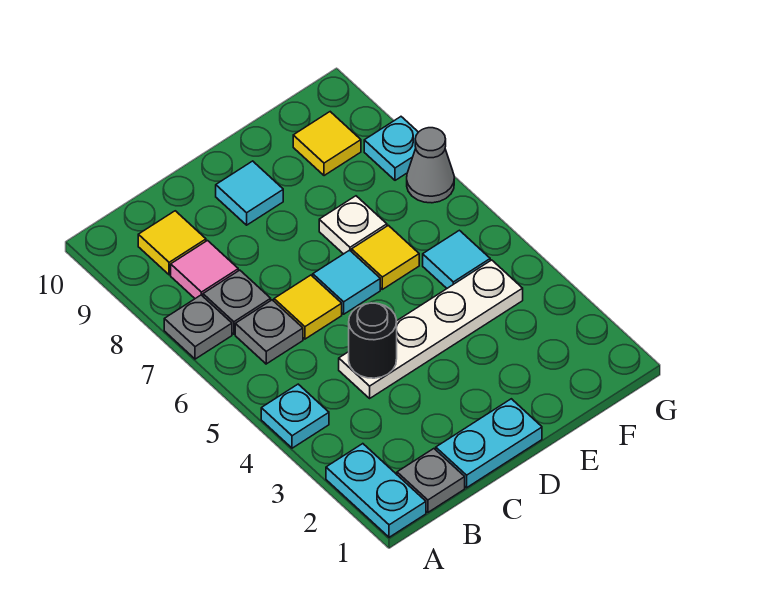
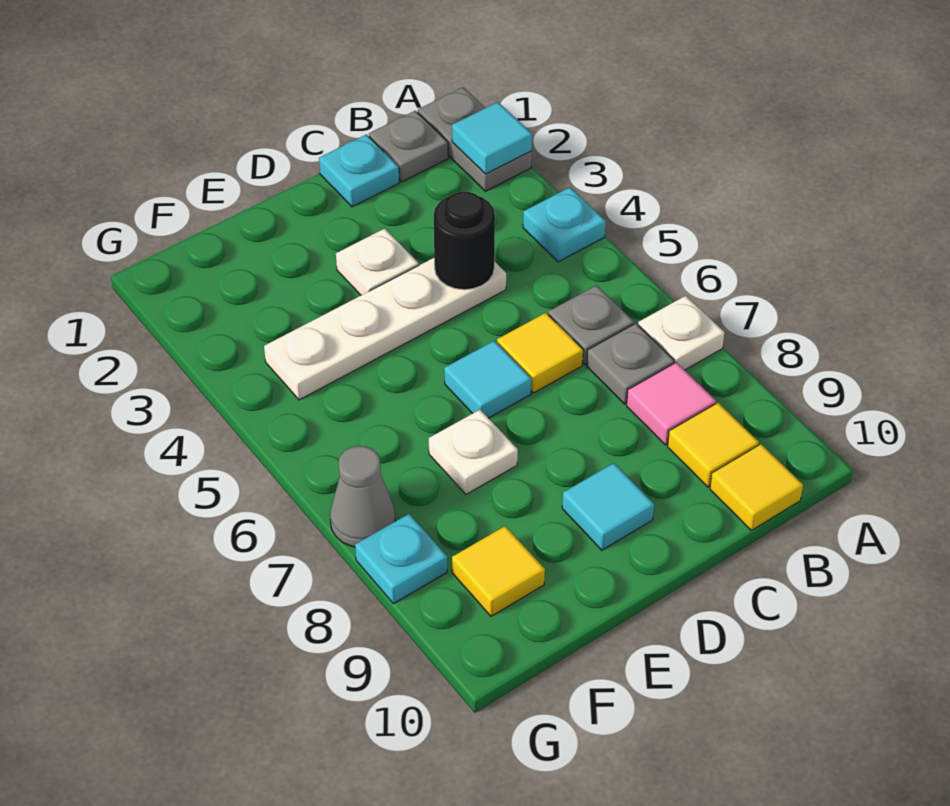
cyan plate A1:A2 level 1 -> grey plate A1:A2 level 1
grey plate A7 level 1 -> white plate A7 level 1
cyan plate C1:D1 level 1 -> cyan plate C1 level 1
none -> white plate D3 level 1
yellow tile E6 level 1 -> yellow tile B10 level 1
cyan tile F5 level 1 -> cyan tile A2 level 2

